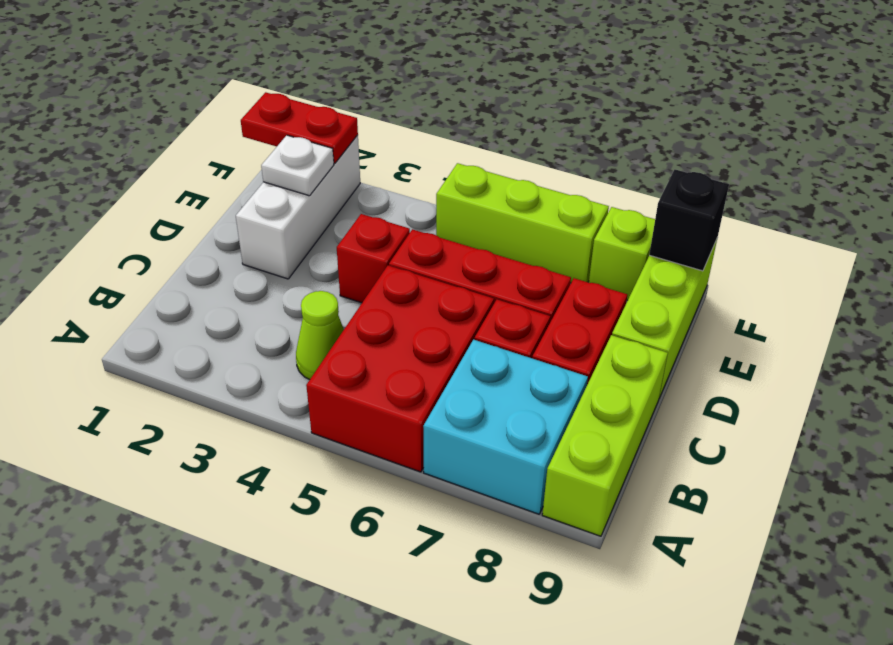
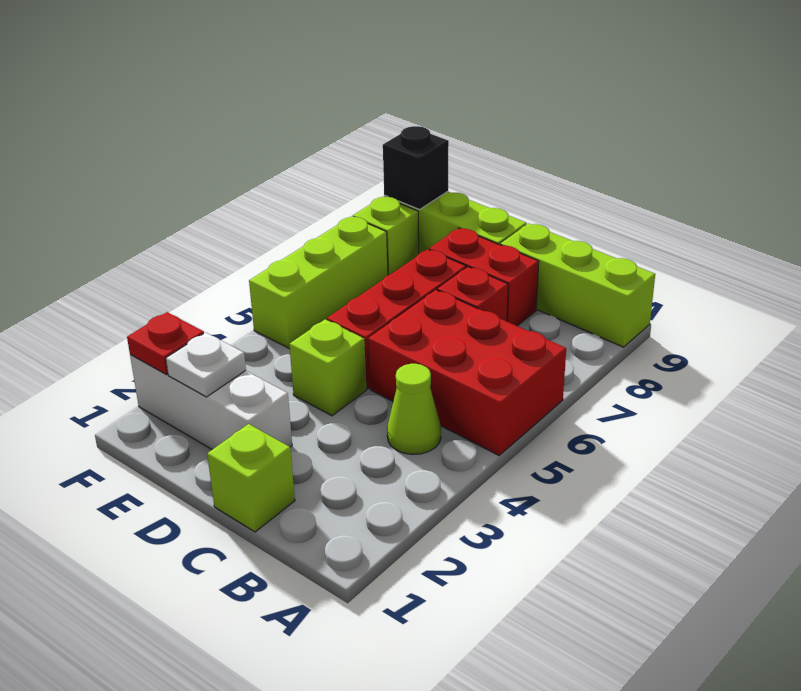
cyan brick A7:B8 level 1 -> none
none -> lime brick C1 level 1
red brick D4 level 1 -> lime brick D4 level 1
red plate F1:F2 level 2 -> red plate F2 level 2

